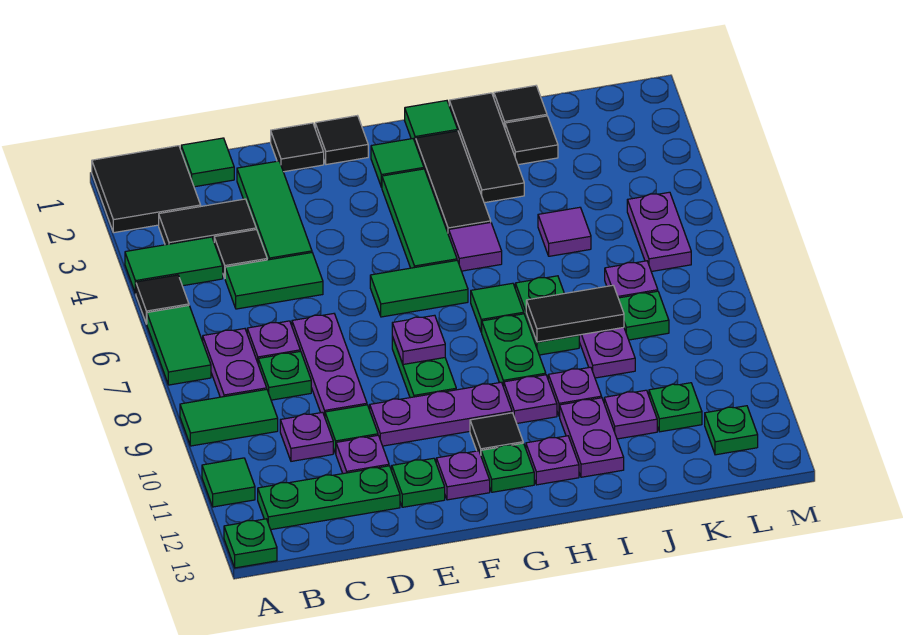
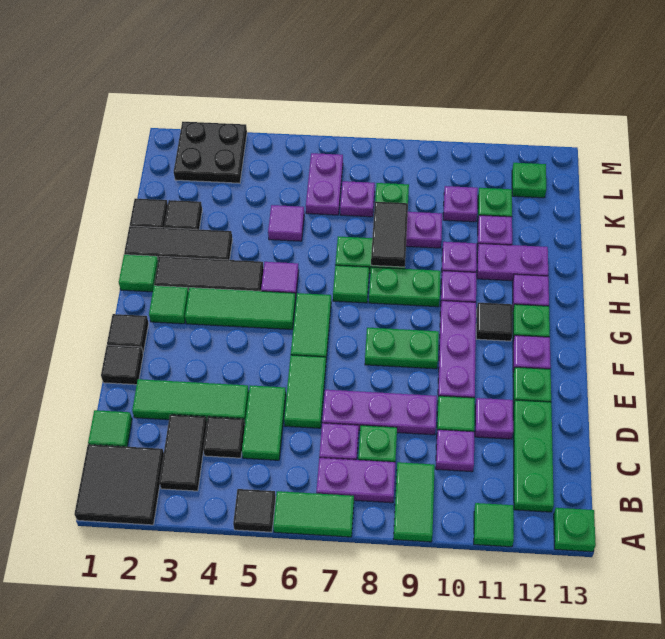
green tile A4:B4 level 1 -> green tile D6:E6 level 1
purple plate F8 level 2 -> purple plate K10 level 1
none -> black plate L2:M3 level 1
purple plate L5:L6 level 1 -> purple plate K6:L6 level 1

